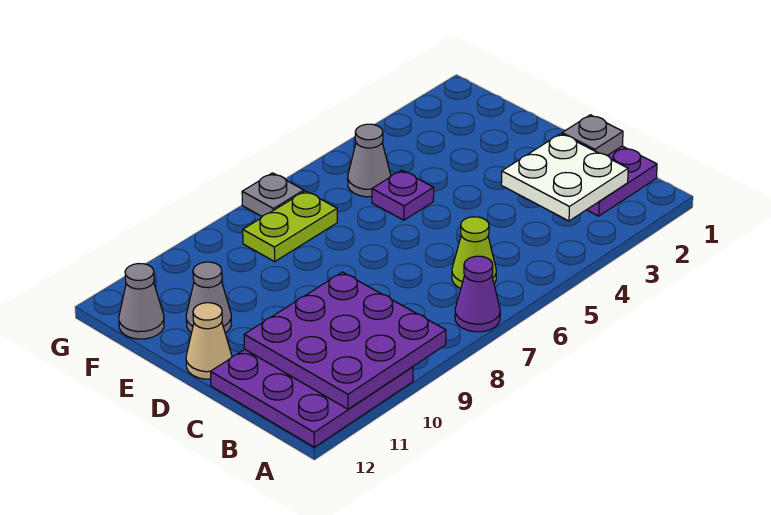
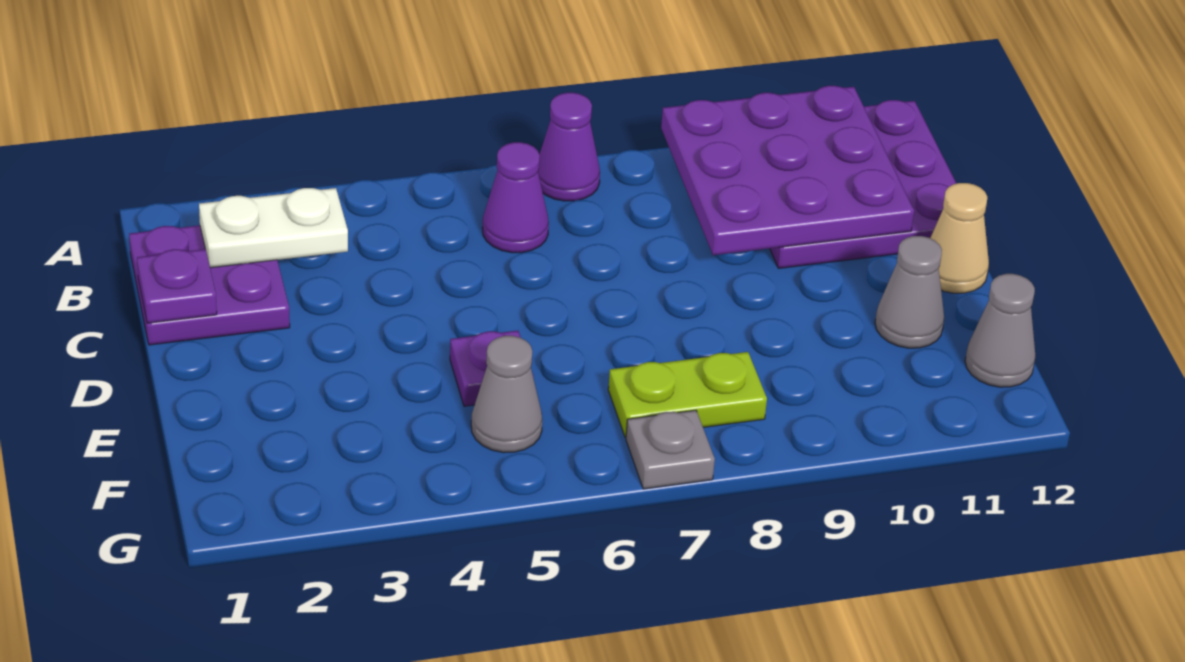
white plate B2:C3 level 2 -> white plate B2:B3 level 2
lime cone B6 level 1 -> purple cone B6 level 1
grey plate C1 level 2 -> purple plate C1 level 2

